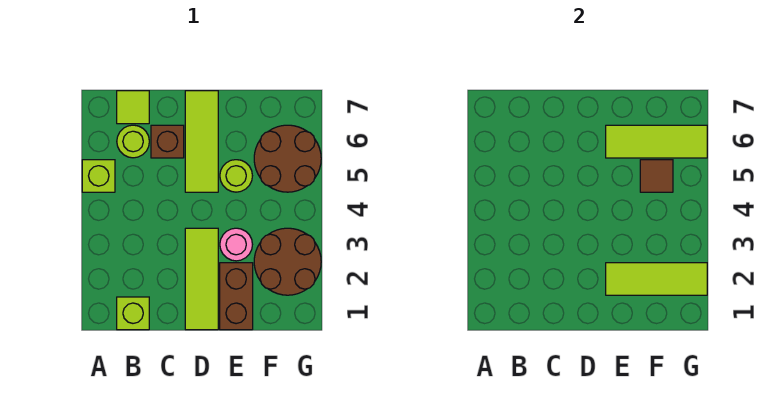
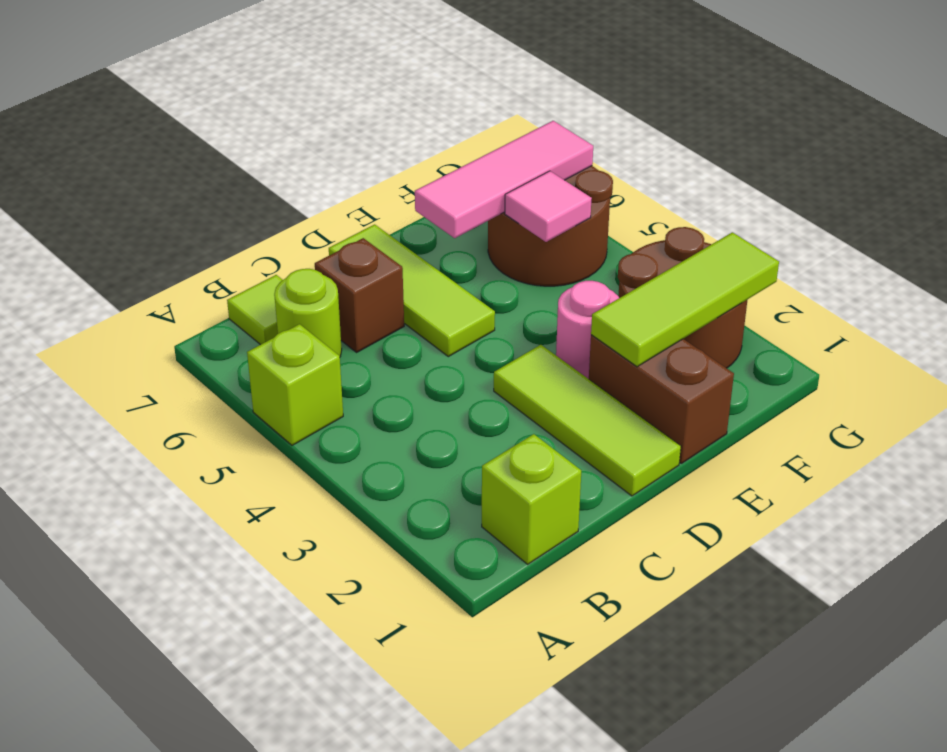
lime round brick E5 level 1 -> none
lime tile E6:G6 level 2 -> pink tile E6:G6 level 2
brown tile F5 level 2 -> pink tile F5 level 2

